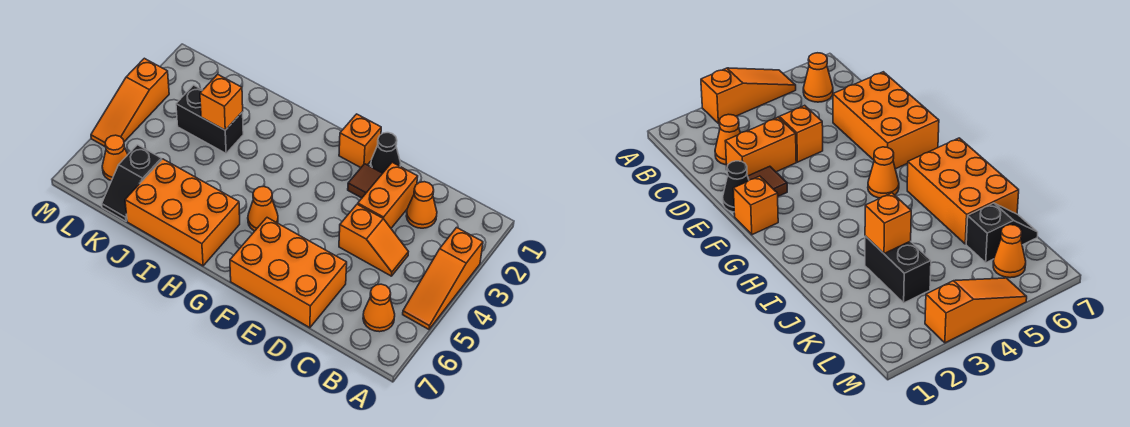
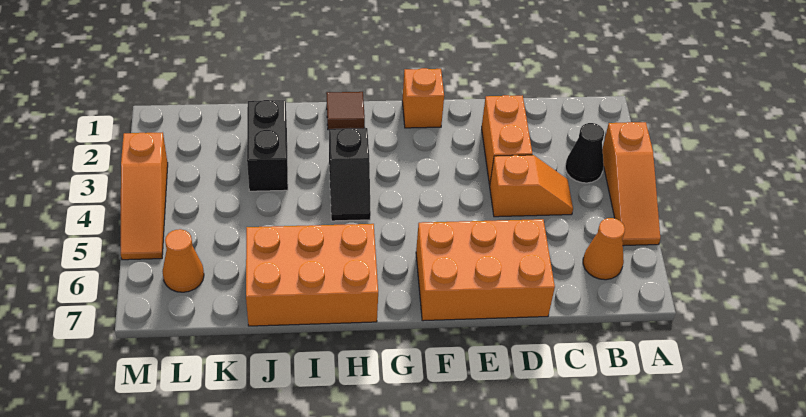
orange cone C2 level 1 -> none
black cone E1 level 1 -> black cone B3 level 1
brown tile E2 level 1 -> brown tile H1 level 1
orange cone G5 level 1 -> none
black brick J3:K3 level 1 -> black brick J2:J3 level 1
orange brick J3 level 2 -> none
black slope K6:K7 level 1 top 6 -> black slope H3:H4 level 1 top 3

